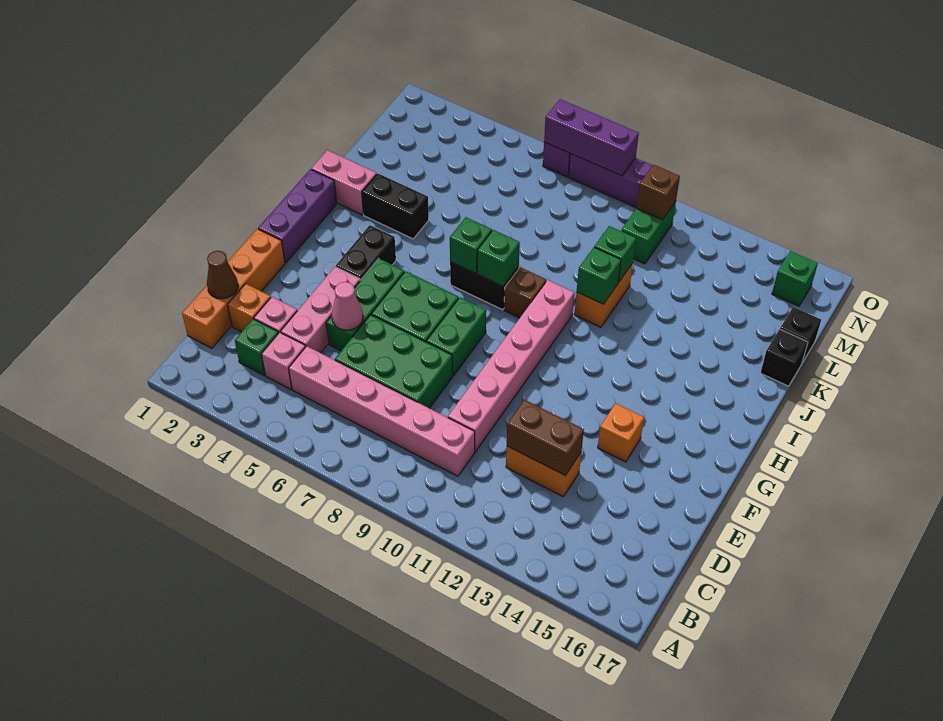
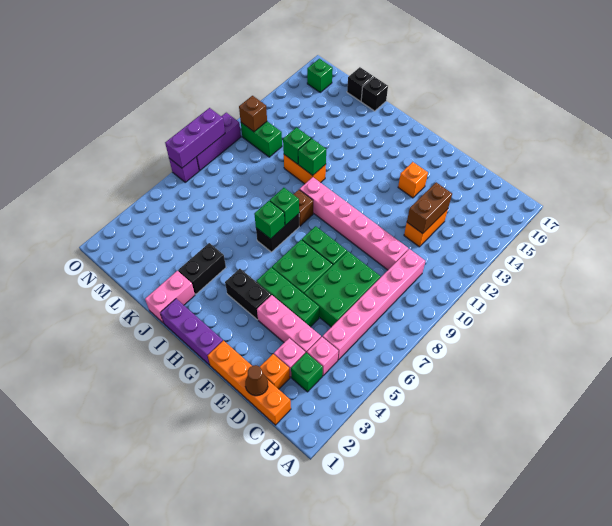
pink cone E5 level 2 -> none

